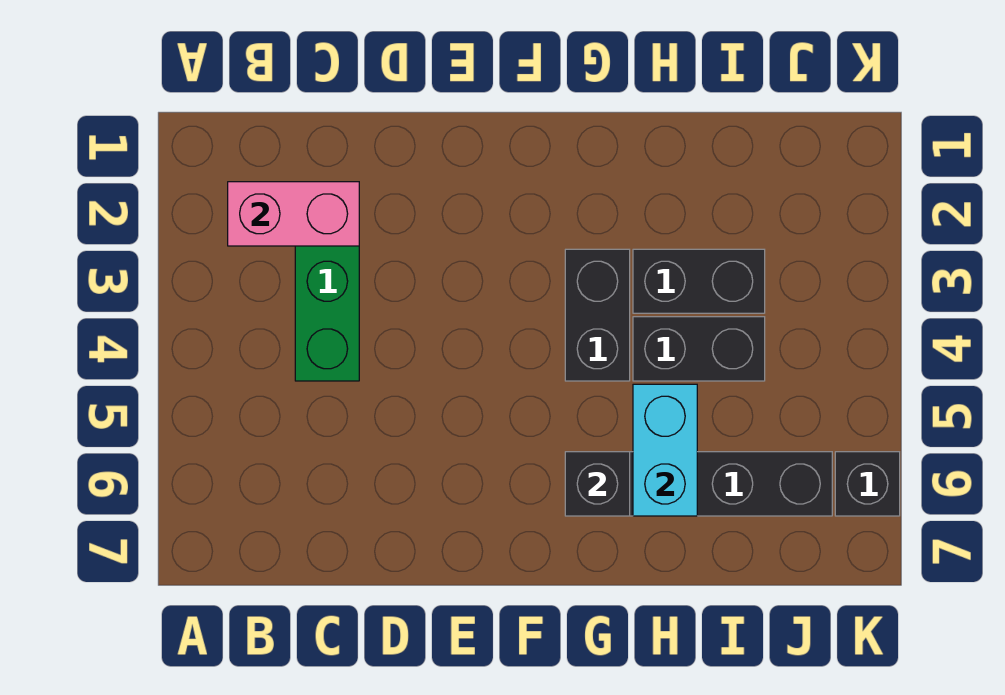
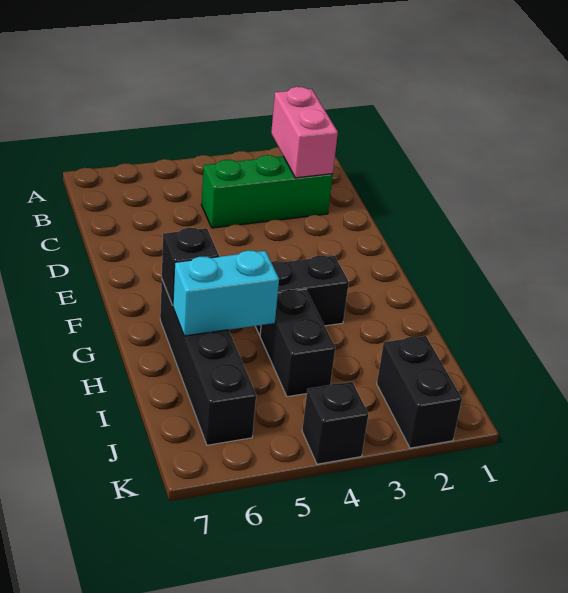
black brick H3:I3 level 1 -> black brick J2:K2 level 1
black brick K6 level 1 -> black brick K4 level 1

